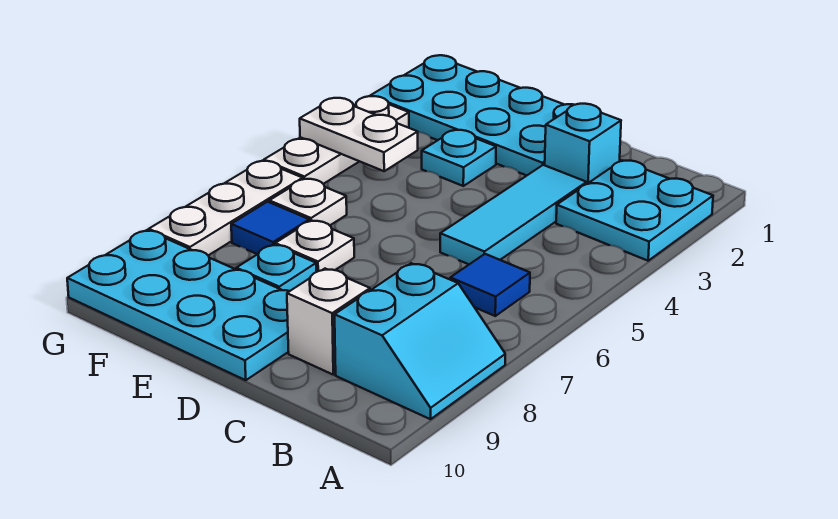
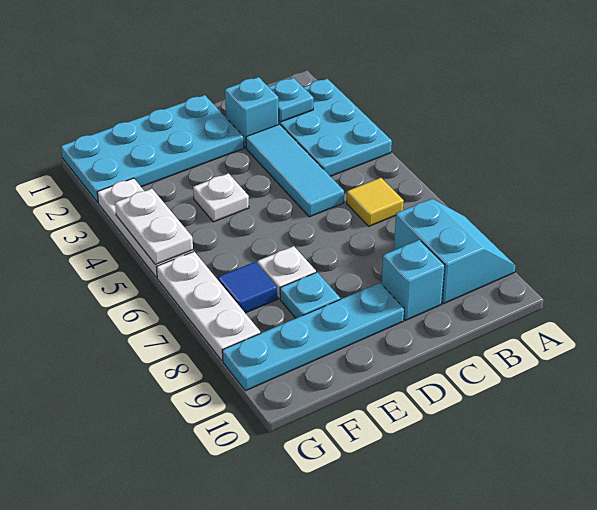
cyan plate A2:B3 level 1 -> cyan plate A2:B4 level 1
blue tile B6 level 1 -> yellow tile B6 level 1
white brick C9 level 1 -> cyan brick C9 level 1
cyan plate D9:G10 level 1 -> cyan plate D9:G9 level 1
cyan plate E3 level 1 -> cyan plate B2 level 2
white plate F4:G4 level 2 -> white plate G4:G5 level 2
white plate F6 level 1 -> white plate E4 level 1

